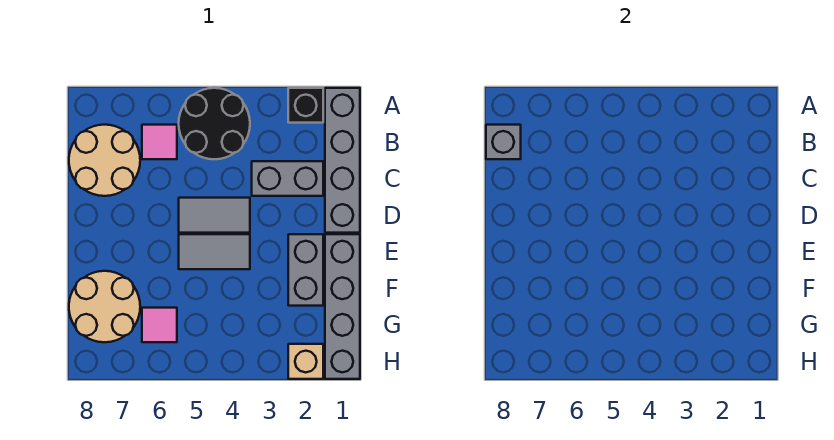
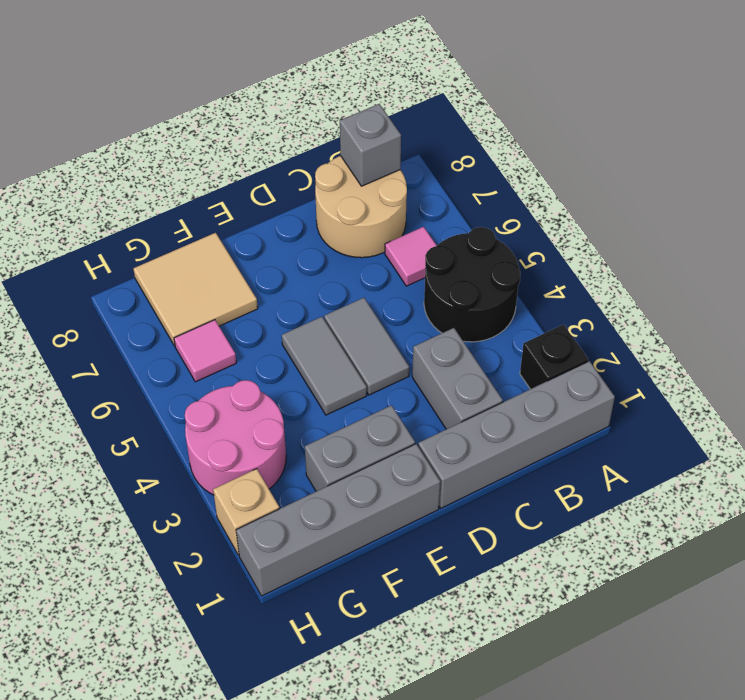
tan round brick F7:G8 level 1 -> tan tile F7:G8 level 1
none -> pink round brick G3:H4 level 1

